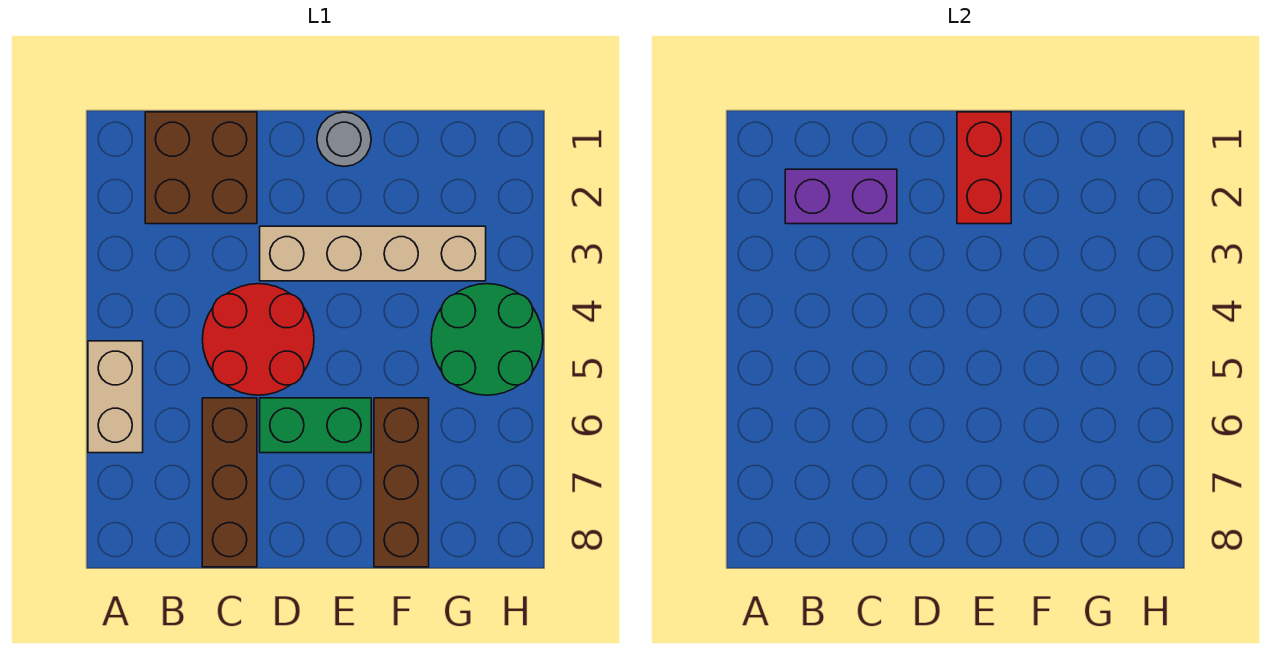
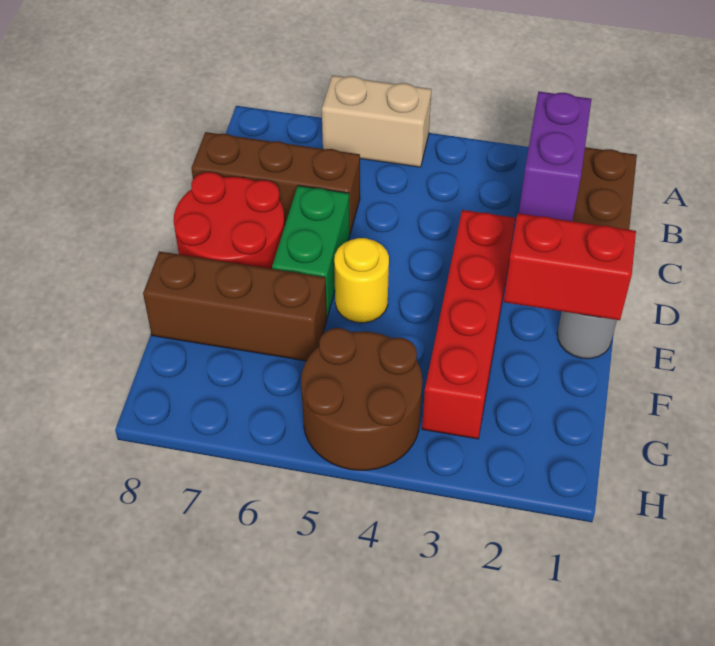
red round brick C4:D5 level 1 -> red round brick D7:E8 level 1
tan brick D3:G3 level 1 -> red brick D3:G3 level 1
none -> yellow round brick E5 level 1
green round brick G4:H5 level 1 -> brown round brick G4:H5 level 1

